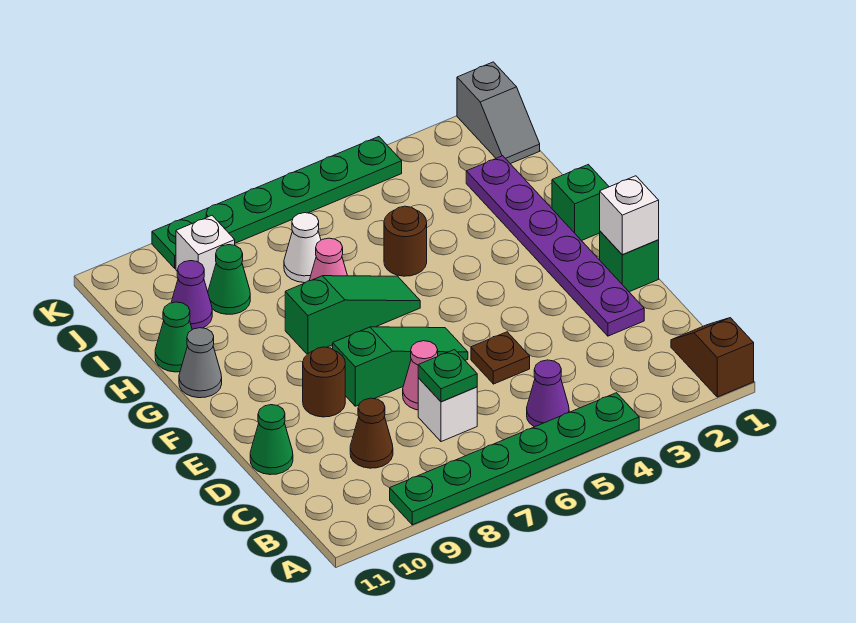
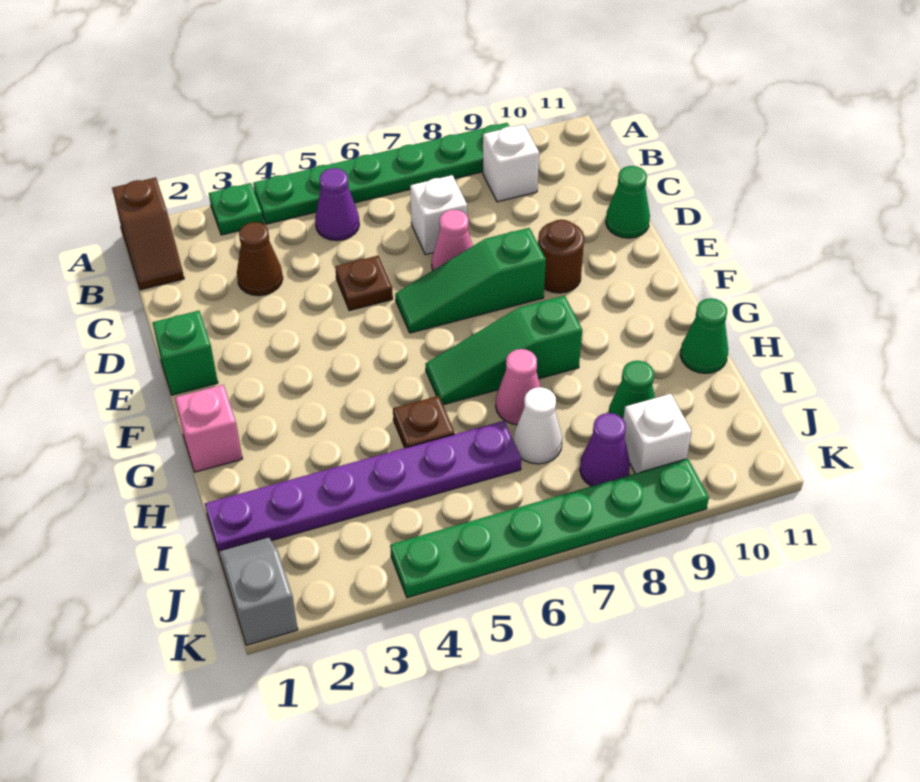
green plate C7 level 2 -> green plate A3 level 1
brown cone C9 level 1 -> brown cone C3 level 1
purple plate D2:I2 level 1 -> purple plate I1:I6 level 1
white brick E1 level 2 -> white brick B9 level 1
green brick G1 level 1 -> pink brick G1 level 1
grey cone G11 level 1 -> none
brown round brick H5 level 1 -> brown plate H5 level 1
purple cone I10 level 1 -> purple cone J8 level 1

